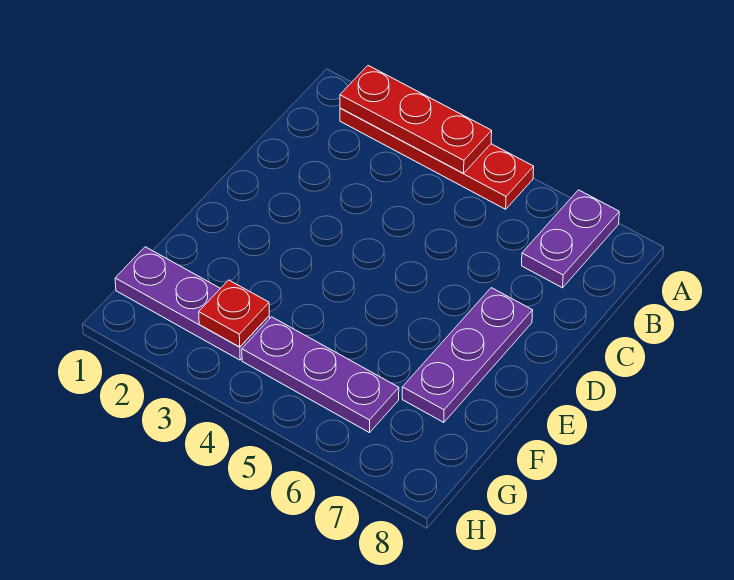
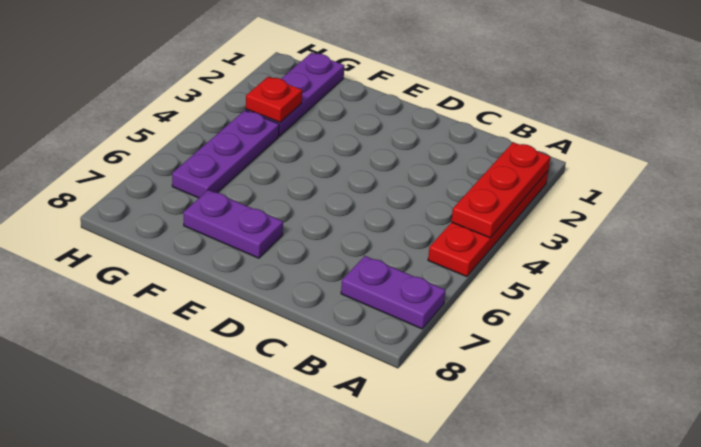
purple plate D7:F7 level 1 -> purple plate E7:F7 level 1

